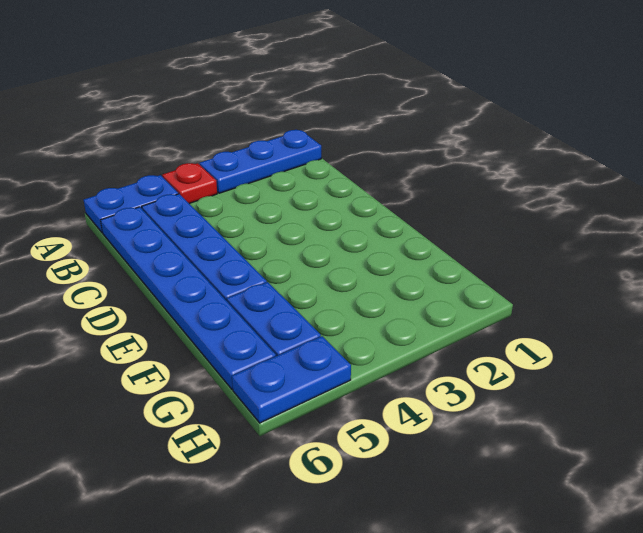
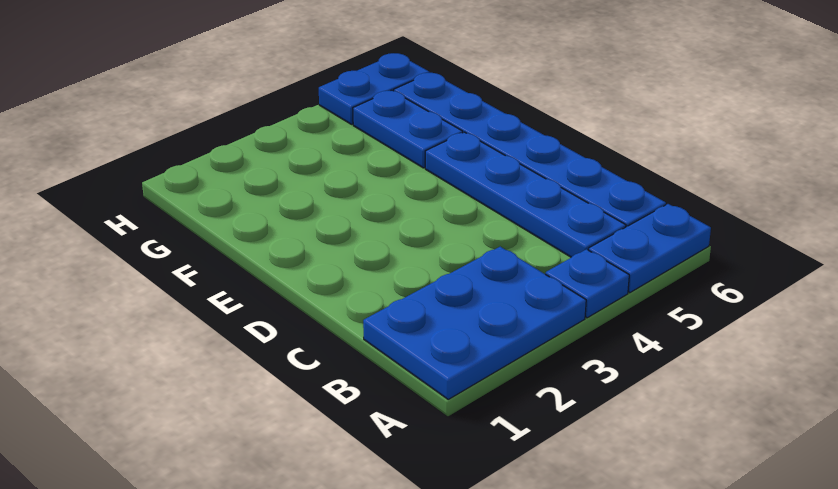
blue plate A1:A3 level 1 -> blue plate A1:B3 level 1
red plate A4 level 1 -> blue plate A4 level 1

